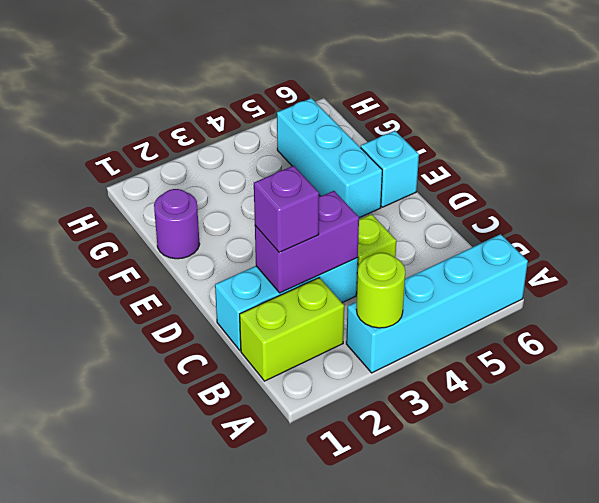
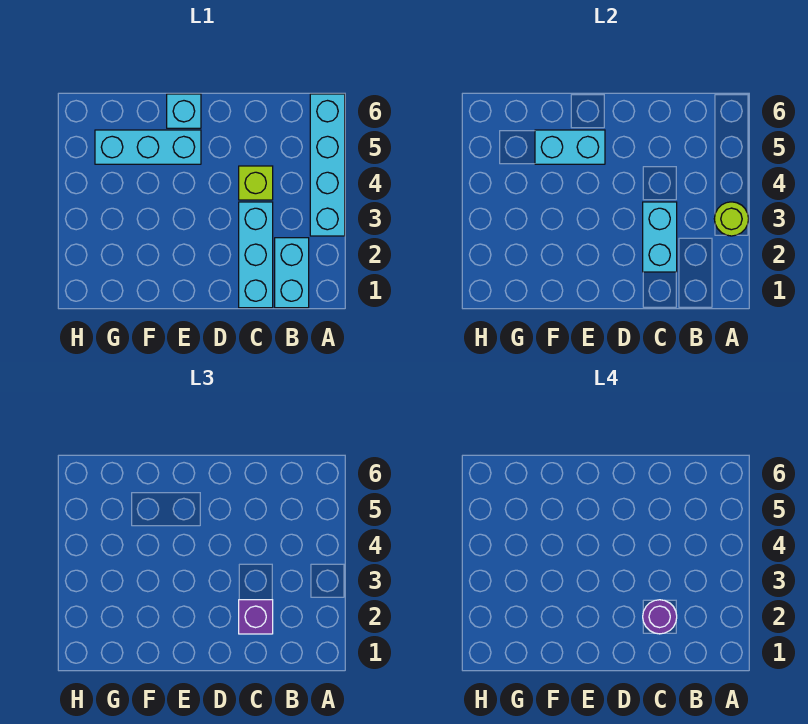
lime brick B1:B2 level 1 -> cyan brick B1:B2 level 1
purple brick C2:C3 level 2 -> cyan brick C2:C3 level 2
none -> cyan brick E5:F5 level 2
purple round brick F1 level 1 -> purple round brick C2 level 4

